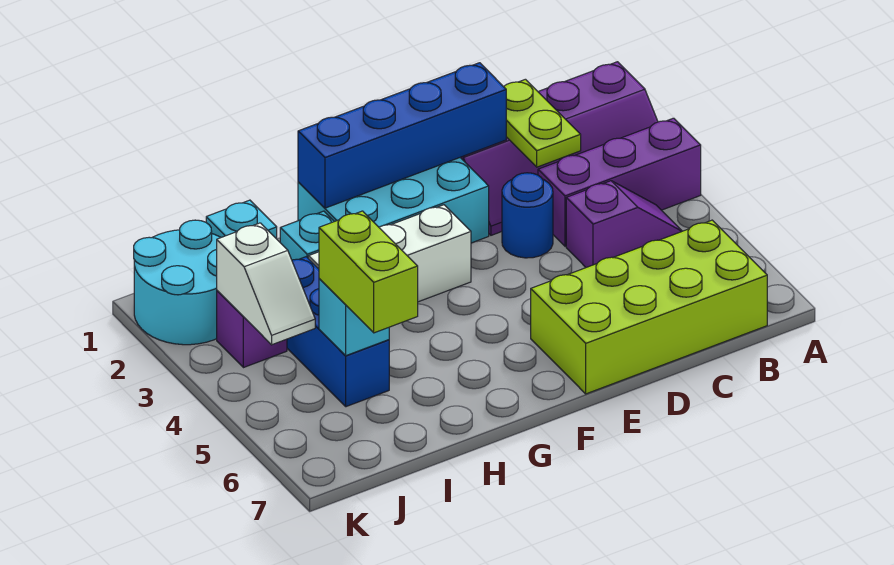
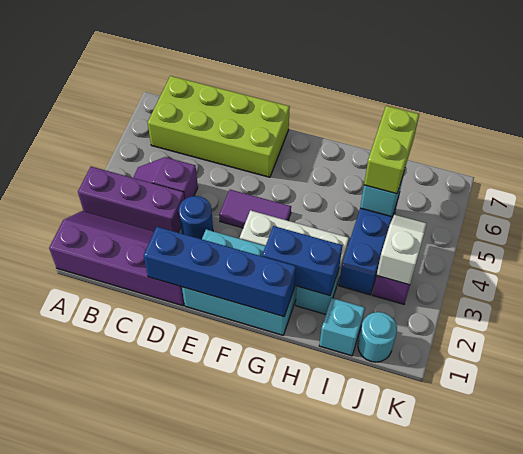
lime plate C1:C2 level 2 -> none
none -> purple tile E4:F4 level 1
none -> blue brick G2:H2 level 2
cyan round brick J1:K2 level 1 -> cyan round brick J1 level 1

